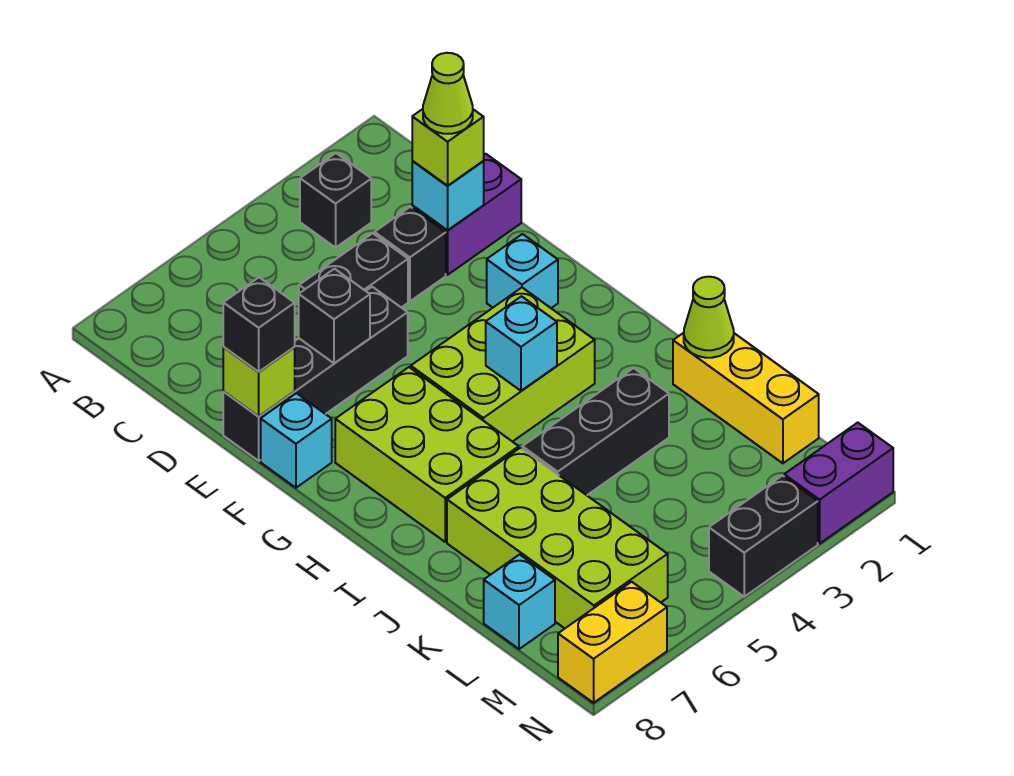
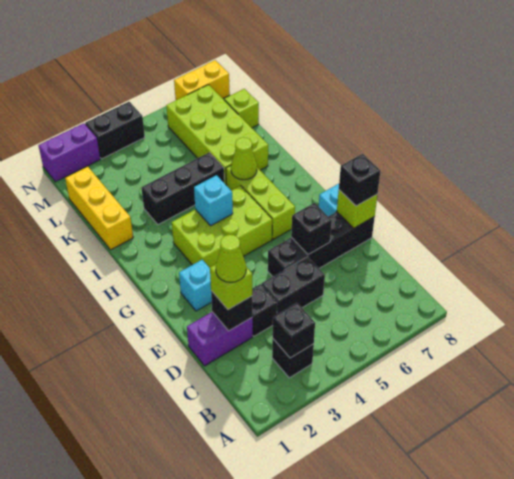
none -> black brick B3 level 2
cyan brick D2 level 2 -> black brick D2 level 2
lime brick G6:I7 level 1 -> lime brick G6:I6 level 1
lime cone J1 level 2 -> lime cone I6 level 2
cyan brick L8 level 1 -> lime brick L8 level 1

